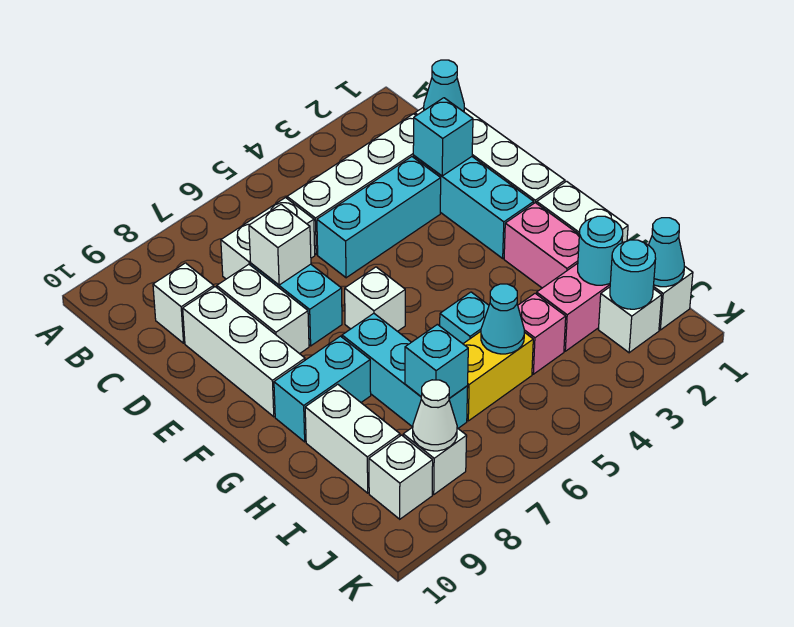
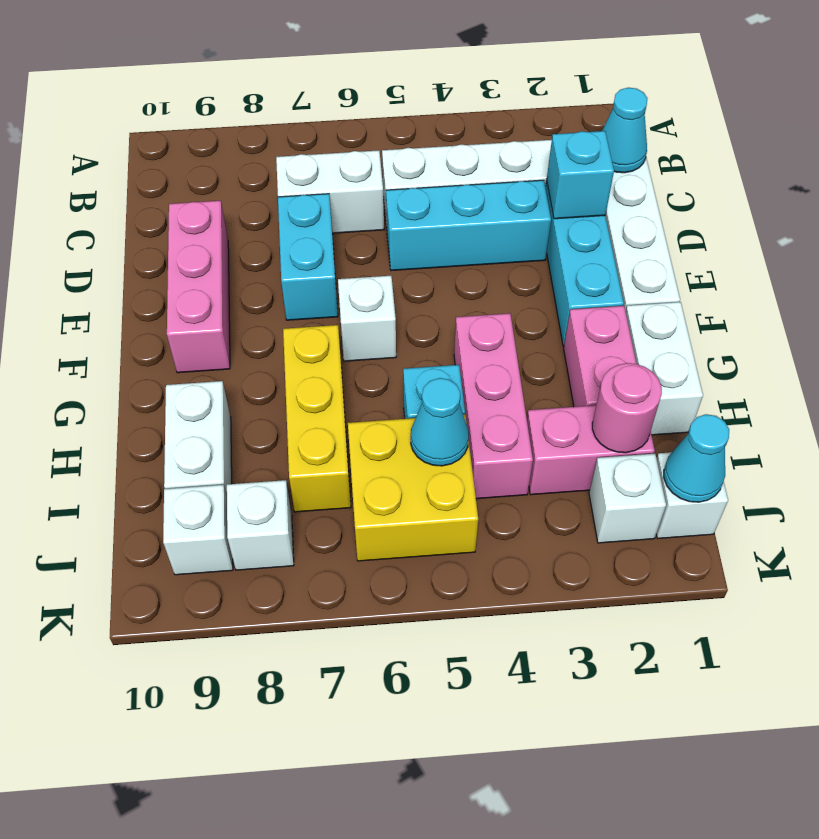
white brick C9 level 1 -> none
white brick D7 level 2 -> none
white brick D8:E8 level 1 -> none
white brick D9:F9 level 1 -> pink brick D9:F9 level 1
cyan brick G7:I7 level 1 -> yellow brick G7:I7 level 1
cyan brick G8:G9 level 1 -> none
cyan round brick I2 level 2 -> pink round brick I2 level 2
pink brick I4 level 1 -> pink brick G4:I4 level 1
yellow brick I5:I6 level 1 -> yellow brick I5:J6 level 1
cyan brick I7 level 2 -> none
cyan round brick J2 level 2 -> none
white cone J8 level 2 -> none

